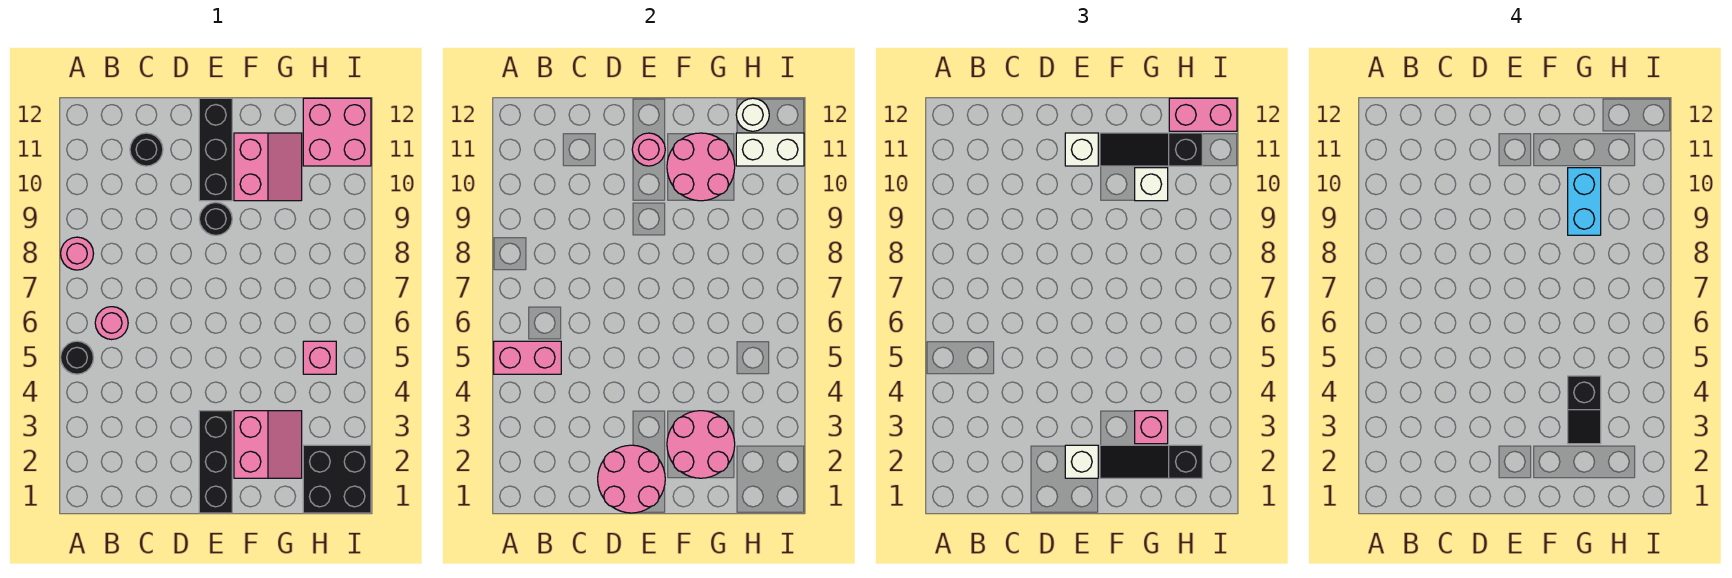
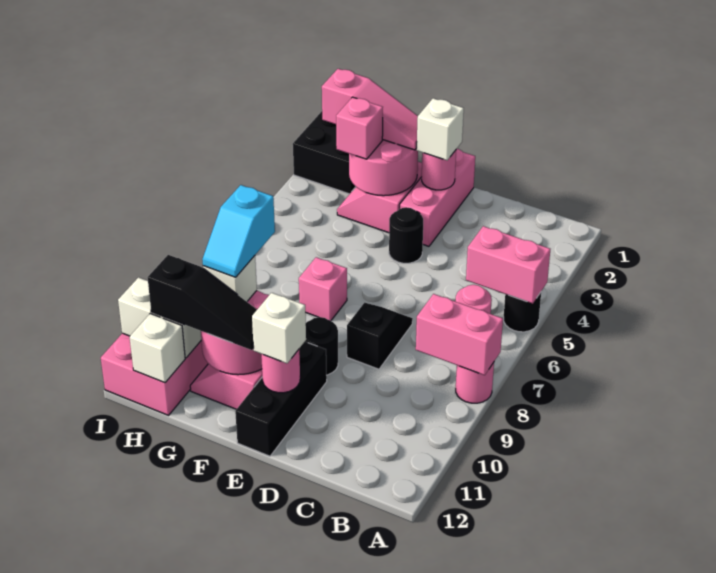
black round brick C11 level 1 -> black round brick E4 level 1
pink round brick D1:E2 level 2 -> pink round brick E2 level 2
black brick E1:E3 level 1 -> pink brick E1:E3 level 1
black slope F2:H2 level 3 top H -> pink slope F2:H2 level 3 top H
black slope G3:G4 level 4 top 4 -> black slope D7:D8 level 1 top 8
cyan brick G9:G10 level 4 -> cyan slope G9:G10 level 4 top 9
pink brick H5 level 1 -> pink brick F7 level 1
white round brick H12 level 2 -> white brick H12 level 2
pink brick H12:I12 level 3 -> pink brick A8:B8 level 2

